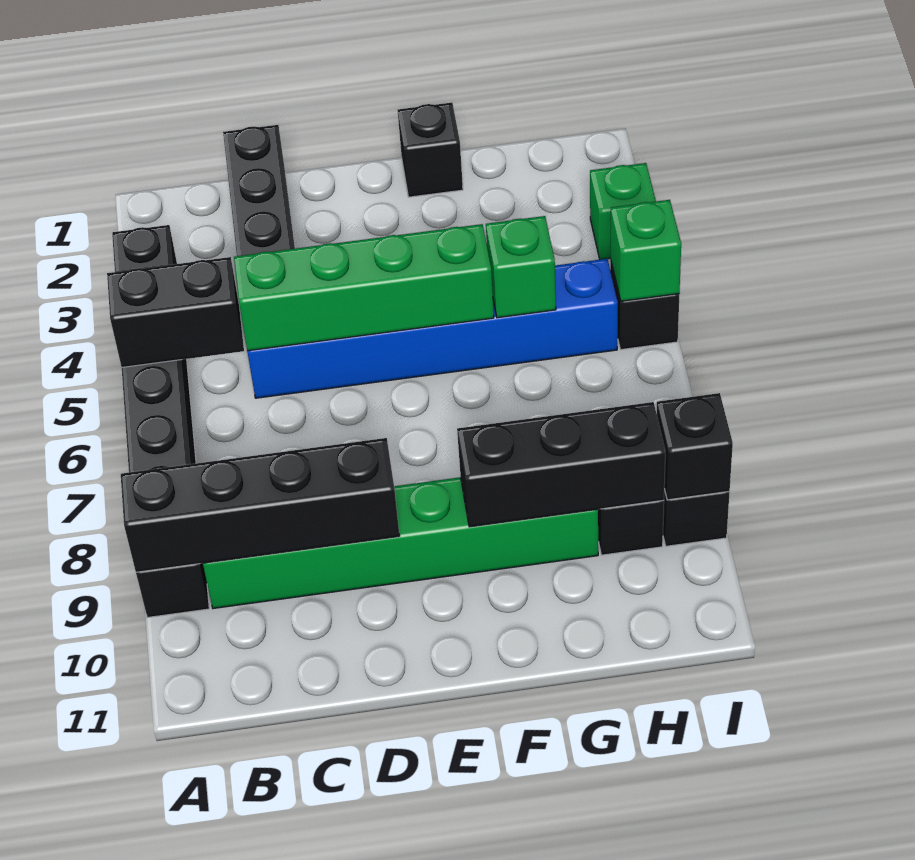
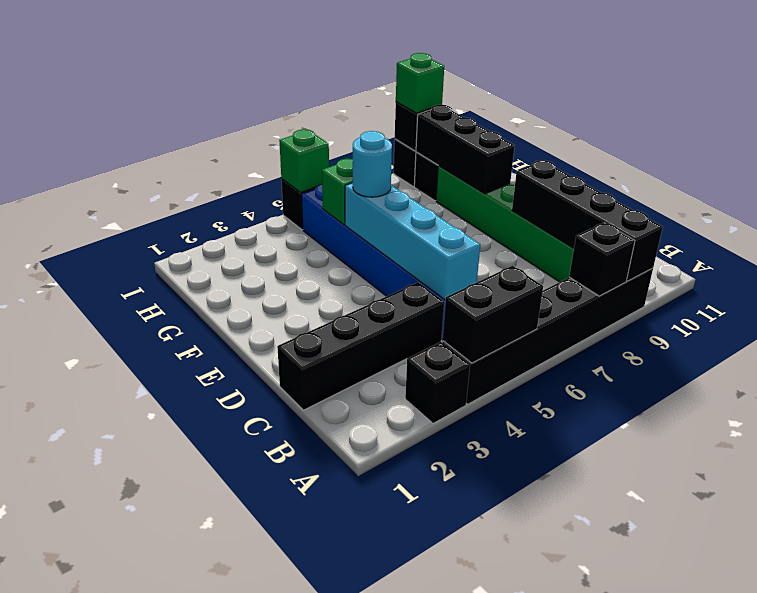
black brick A5:B5 level 2 -> black brick A4:A5 level 2
green brick C5:F5 level 2 -> cyan brick C5:F5 level 2
black brick F1 level 1 -> black brick A8 level 2
none -> cyan round brick F5 level 3
green brick I3 level 1 -> green brick I9 level 3

